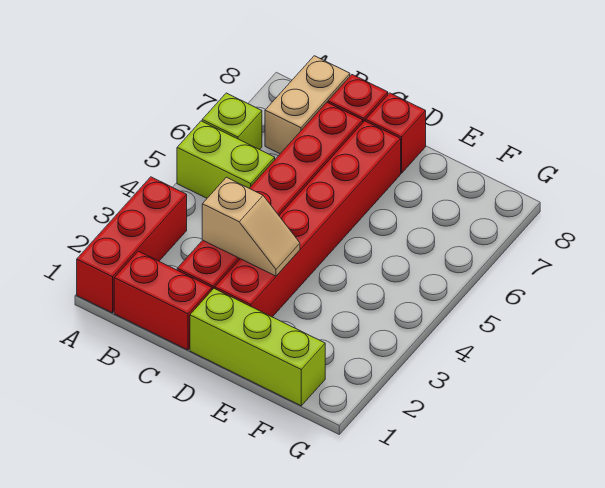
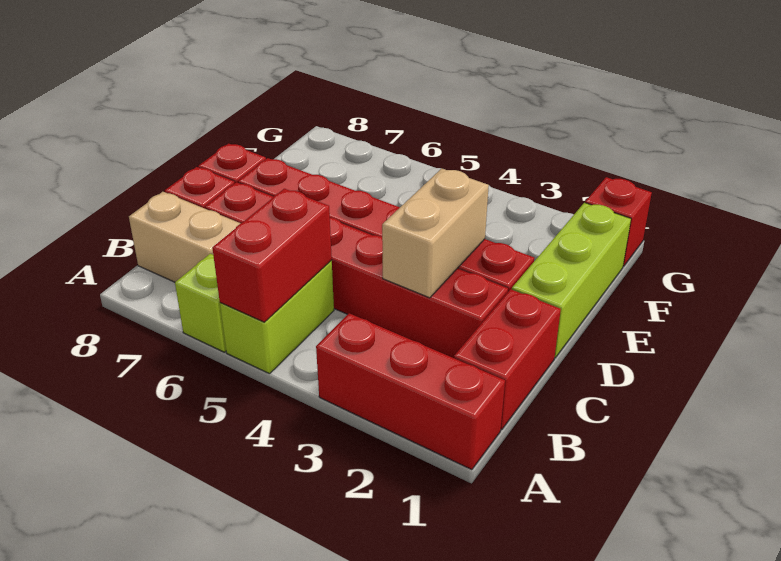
none -> red brick A5:B5 level 2
tan slope C3:D3 level 2 top C -> tan brick C3:D3 level 2
none -> red brick G1 level 1

